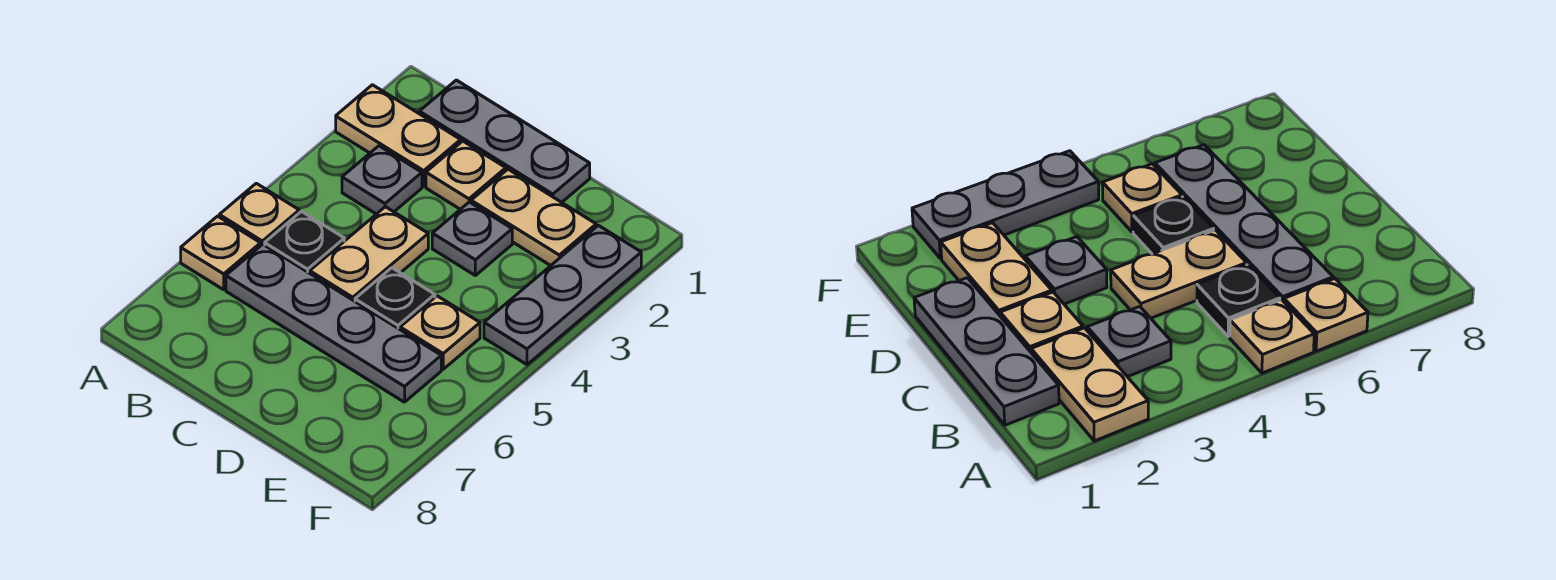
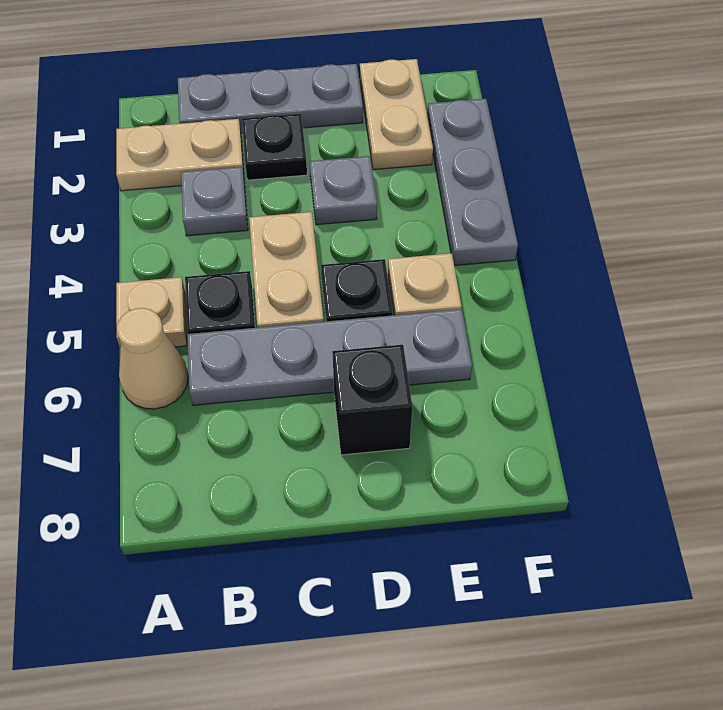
tan plate A6 level 1 -> tan cone A6 level 1
tan plate C2 level 1 -> black plate C2 level 1
tan plate D2:E2 level 1 -> tan plate E1:E2 level 1
none -> black brick D7 level 1

